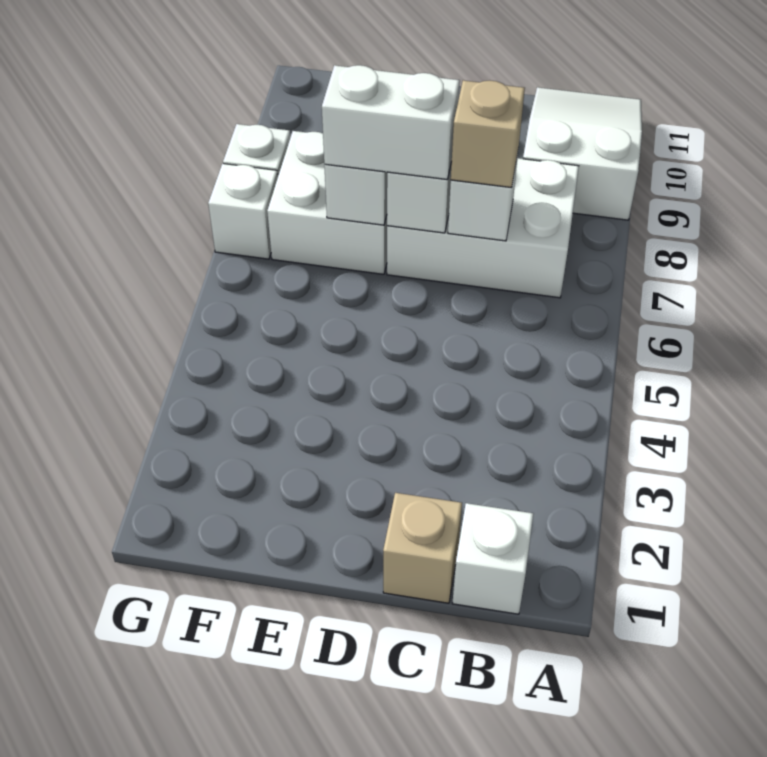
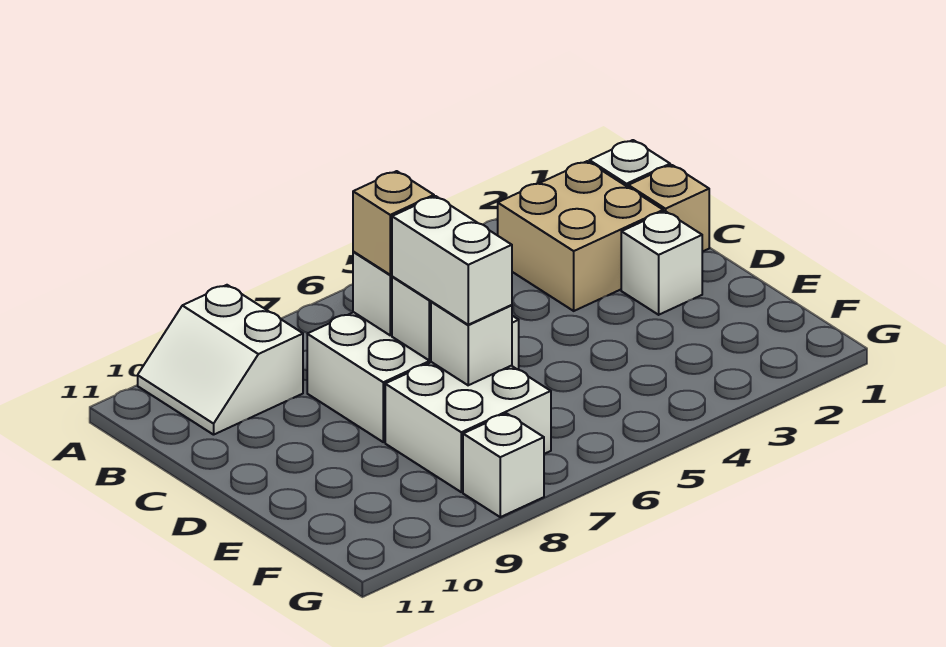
white slope A9:B11 level 1 top 9 -> white slope A9:B10 level 1 top 9
none -> tan brick B2:C3 level 1
white brick B7:D8 level 1 -> white brick C6:D8 level 1
white brick G7 level 1 -> white brick D2 level 1

